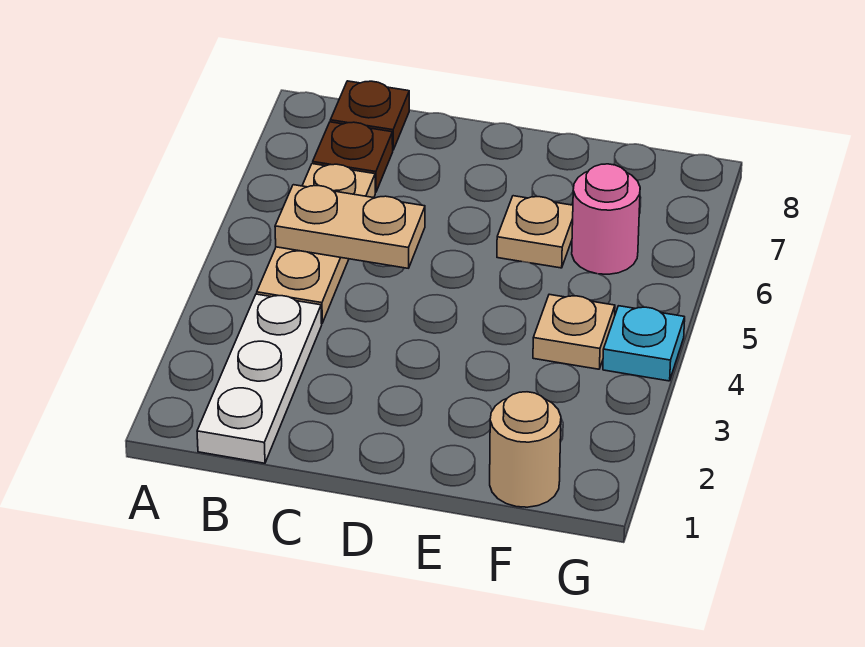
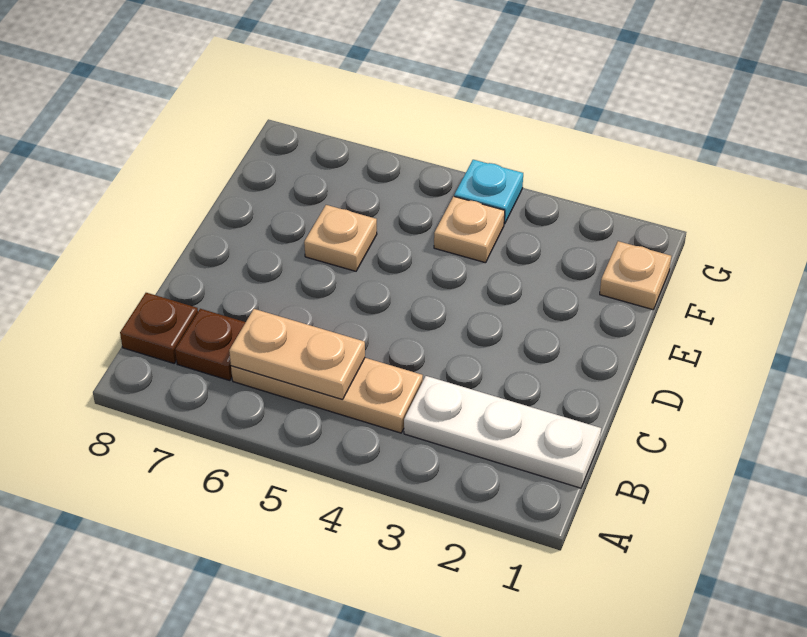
tan plate B5:C5 level 2 -> tan plate B5:B6 level 2
tan round brick F1 level 1 -> tan plate F1 level 1
pink round brick F6 level 1 -> none

